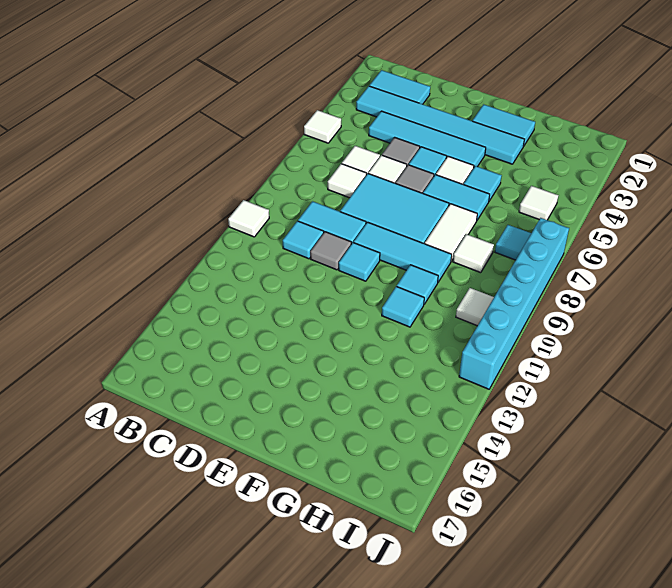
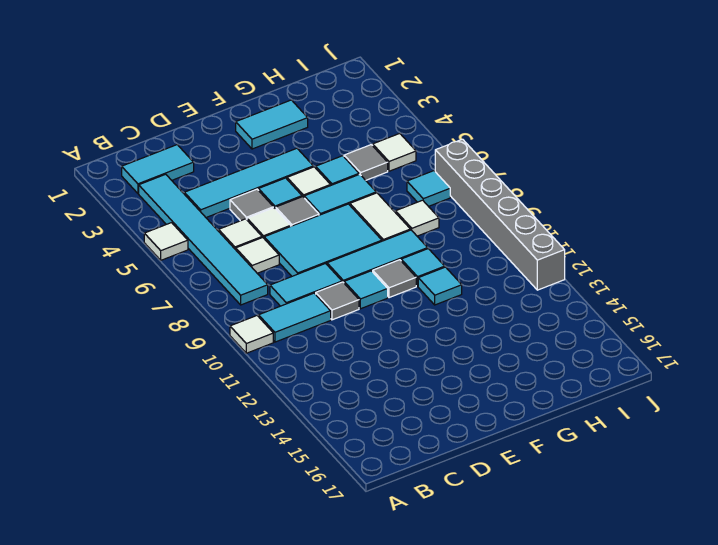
cyan tile B3:G3 level 1 -> cyan tile B3:B8 level 1
cyan tile C10 level 1 -> cyan tile B10:C10 level 1
none -> grey tile F10 level 1
none -> grey tile H5 level 1
white tile I10 level 1 -> none
cyan brick J7:J12 level 1 -> grey brick J7:J12 level 1

